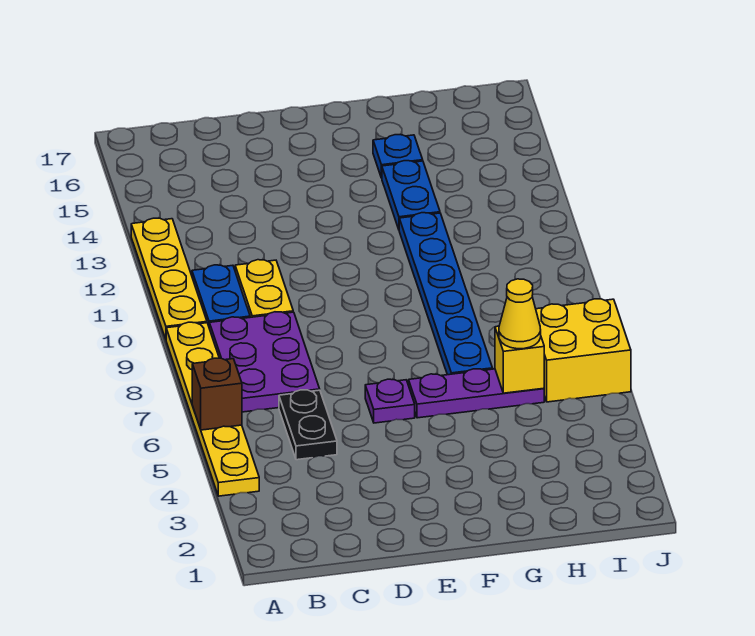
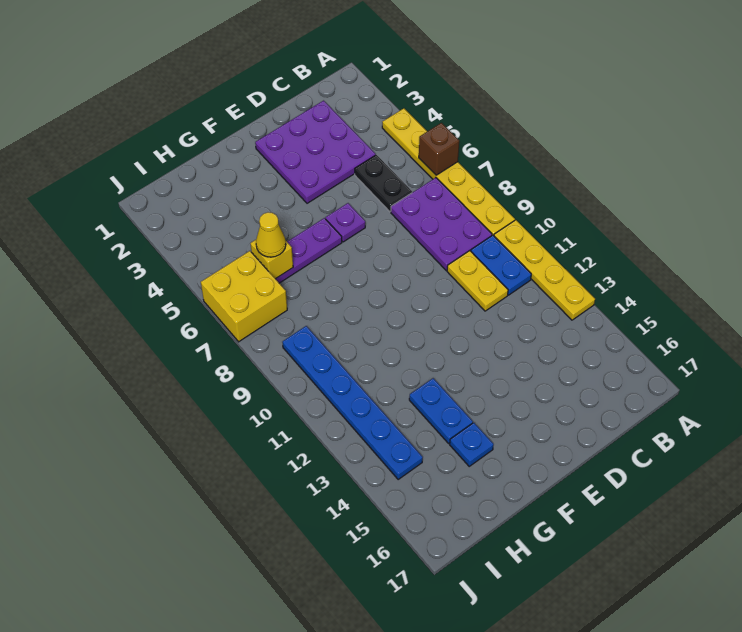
none -> purple plate C2:E4 level 1
blue plate G7:G12 level 1 -> blue plate I9:I14 level 1

